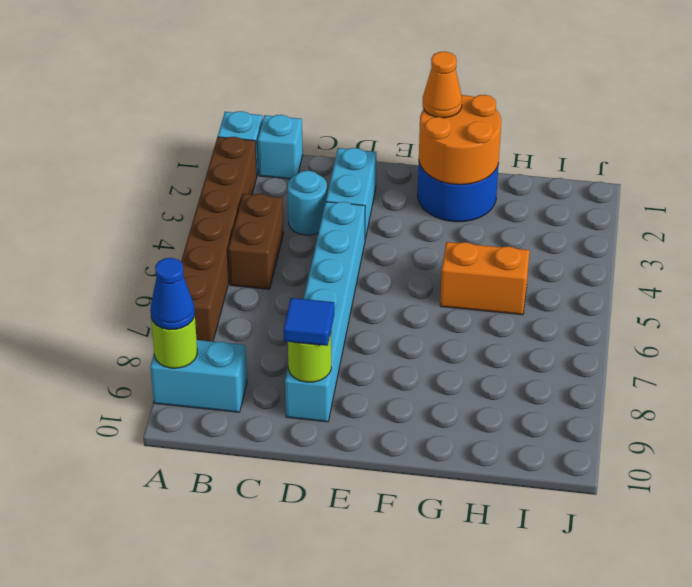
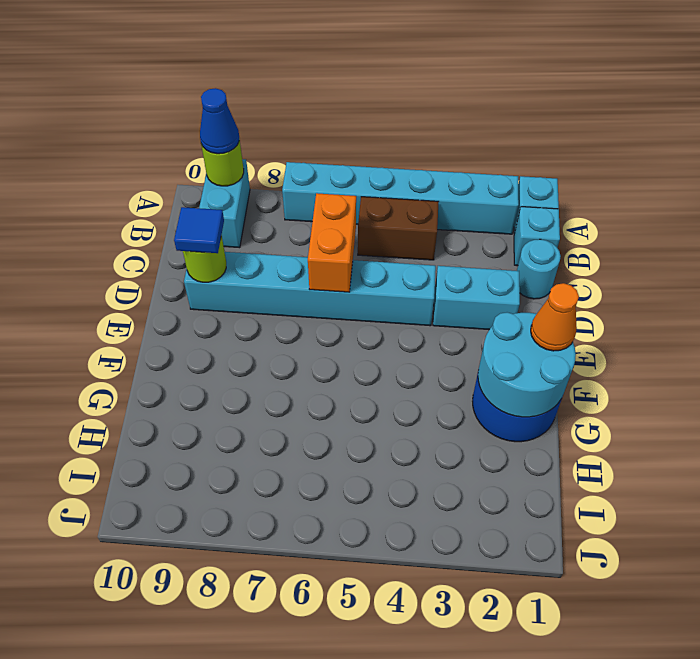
brown brick A2:A7 level 1 -> cyan brick A2:A7 level 1
cyan round brick C3 level 1 -> cyan round brick C1 level 1
orange round brick F1:G2 level 2 -> cyan round brick F1:G2 level 2
orange brick G5:H5 level 1 -> orange brick C6:D6 level 2

